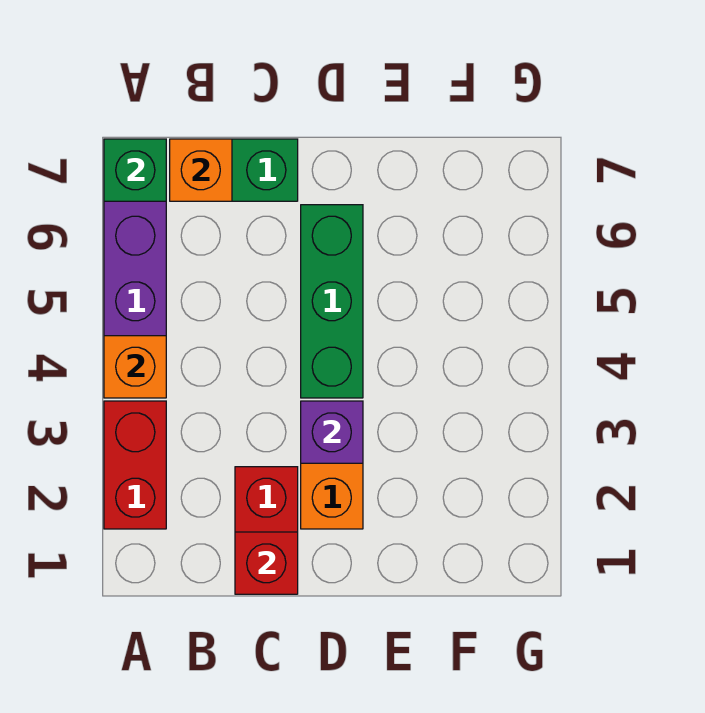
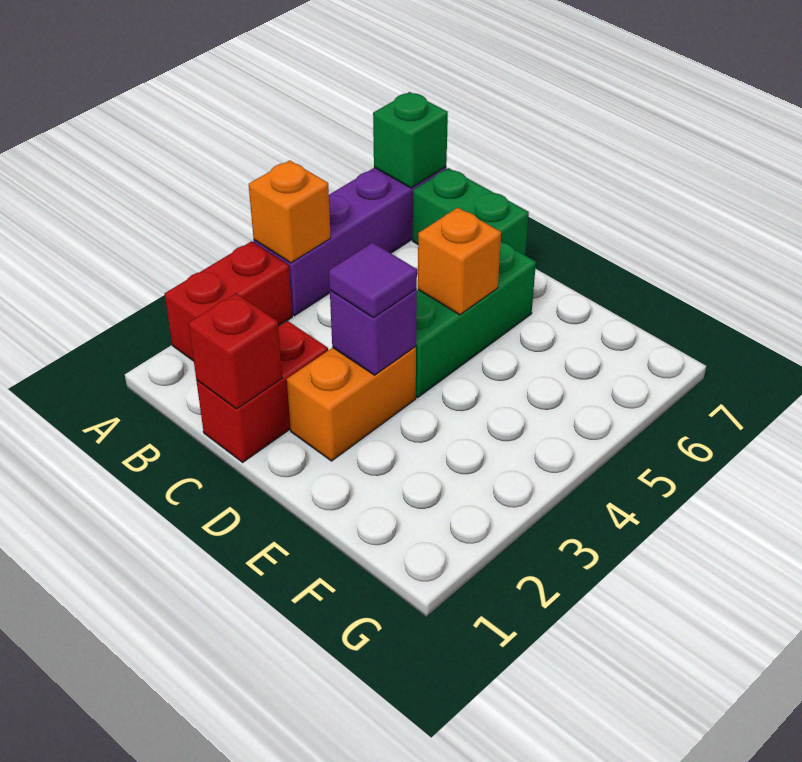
orange brick B7 level 2 -> orange brick D5 level 2
none -> purple tile D3 level 3

